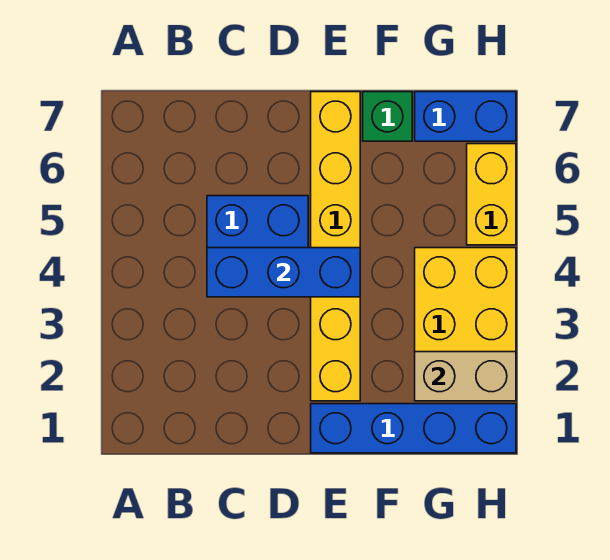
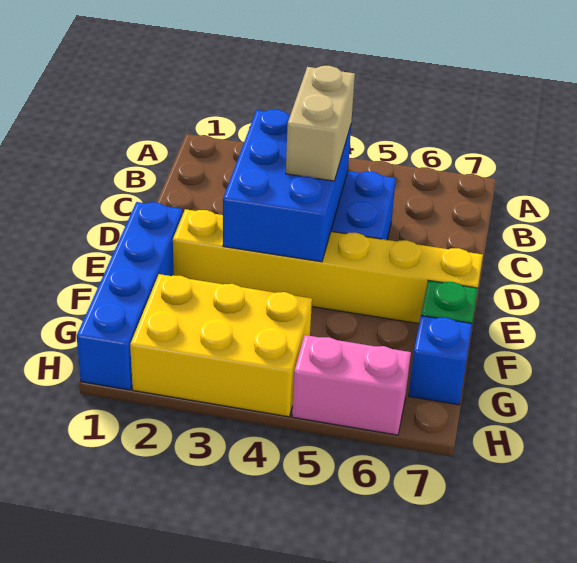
blue brick C4:E4 level 2 -> blue brick C3:E4 level 2
tan brick G2:H2 level 2 -> tan brick C4:D4 level 3
blue brick G7:H7 level 1 -> blue brick G7 level 1
yellow brick H5:H6 level 1 -> pink brick H5:H6 level 1

